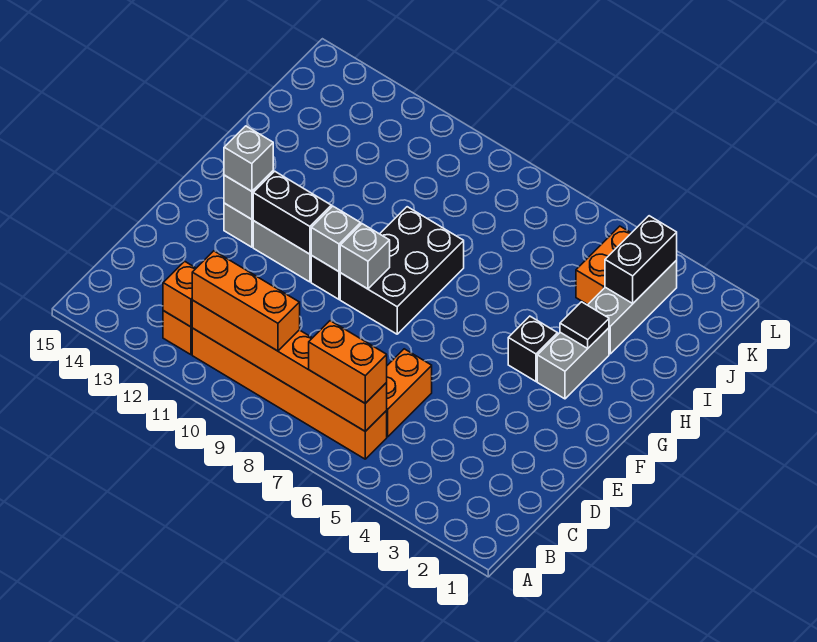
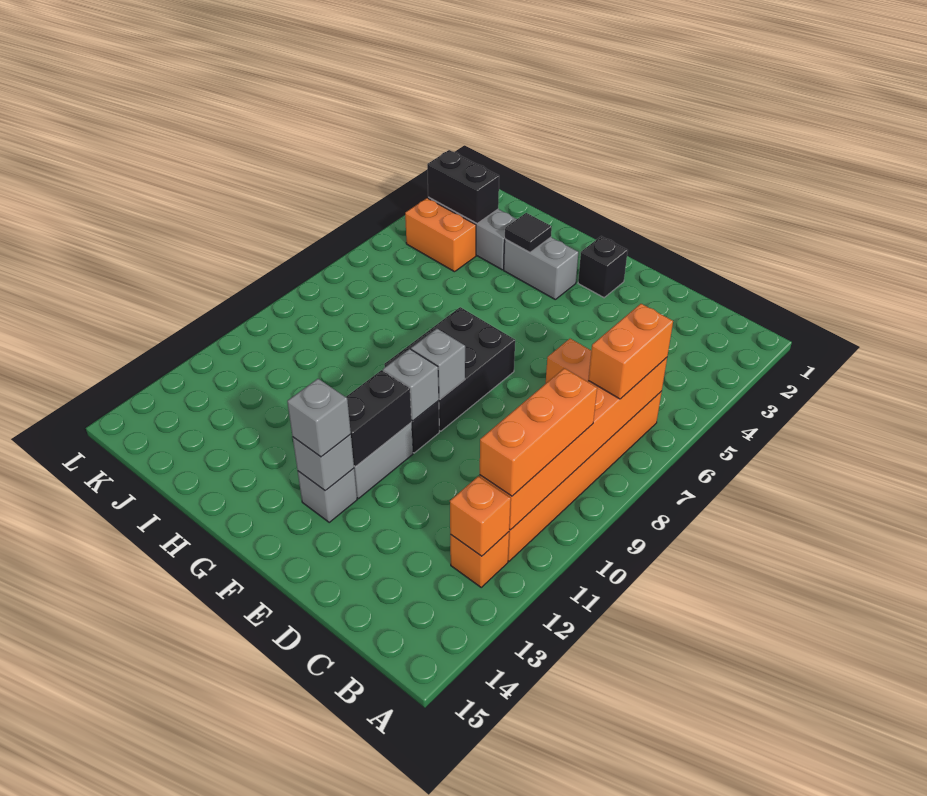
black brick F8:H9 level 1 -> black brick F7:G9 level 1
black brick G4 level 1 -> black brick F2 level 1

